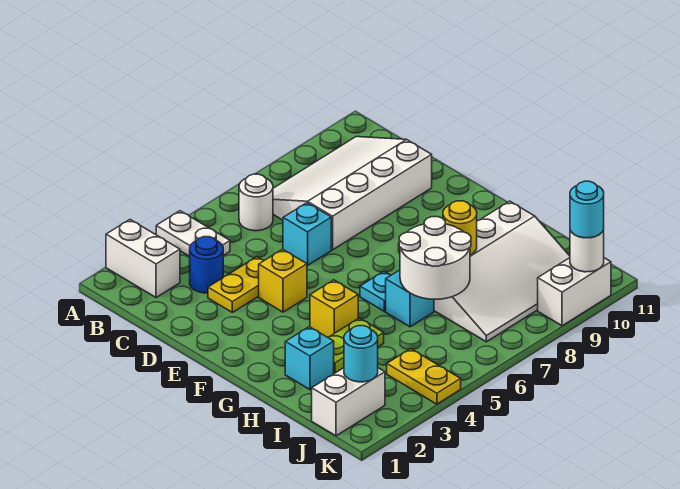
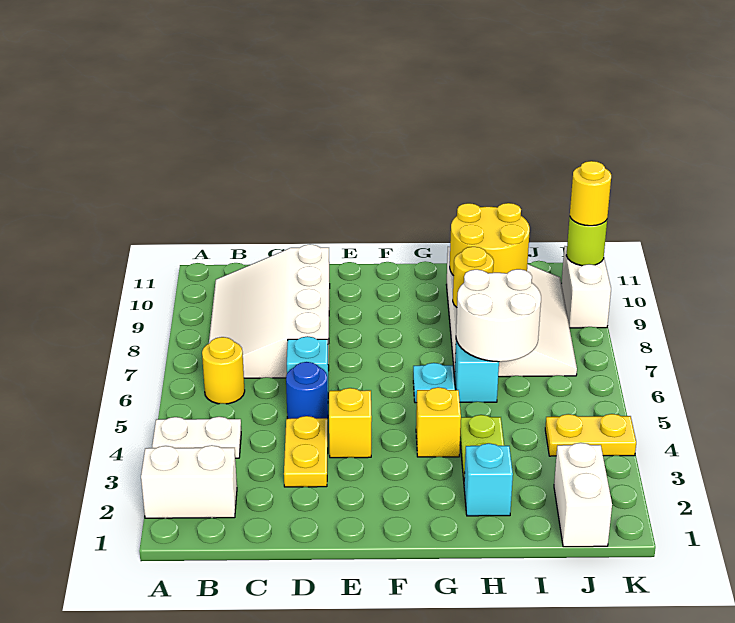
white round brick B6 level 1 -> yellow round brick B6 level 1
blue round brick C3 level 1 -> blue round brick D5 level 1
none -> yellow round brick H9:I10 level 2
cyan round brick J2 level 2 -> none
white round brick K10 level 2 -> lime round brick K10 level 2
cyan round brick K10 level 3 -> yellow round brick K10 level 3

